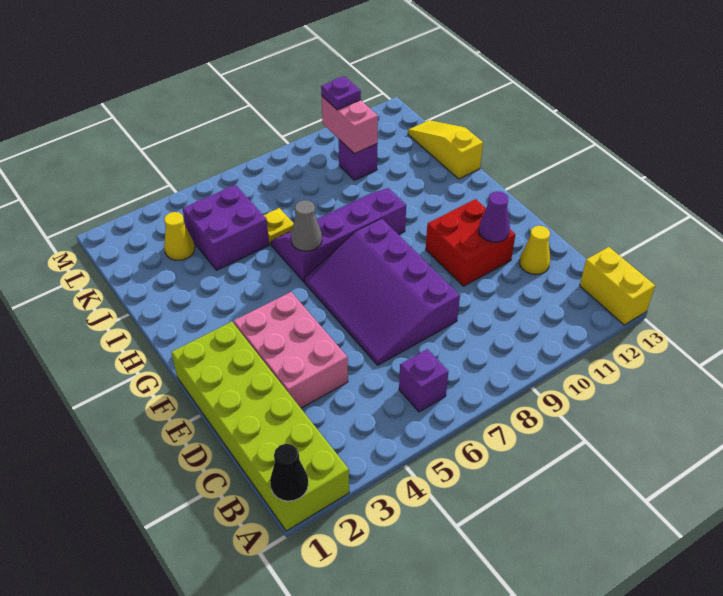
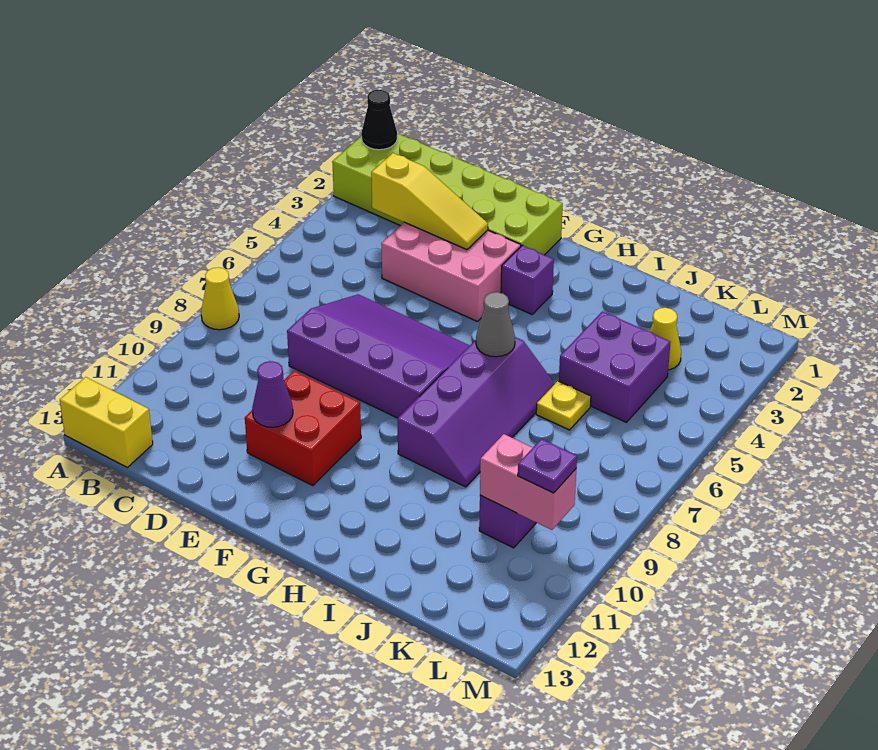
purple brick B6 level 1 -> purple brick G3 level 1
yellow cone D12 level 1 -> yellow cone A8 level 1
yellow slope I13:K13 level 1 top I -> yellow slope C3:E3 level 2 top C

